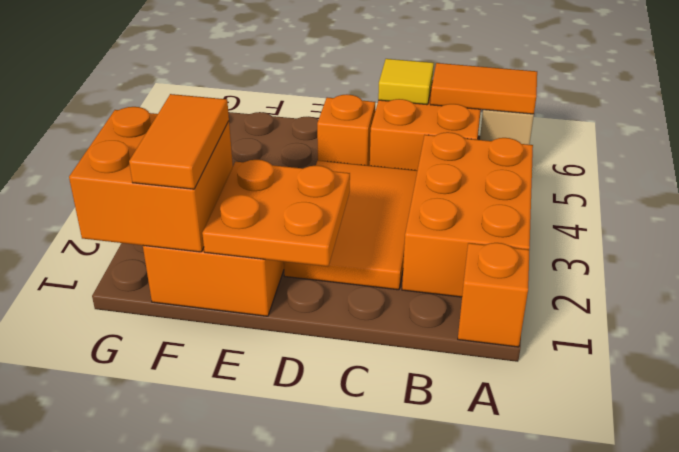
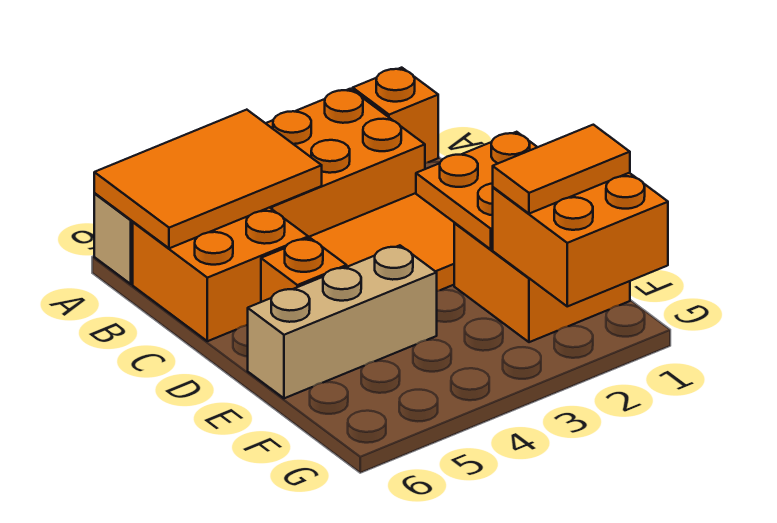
orange tile A6:B6 level 2 -> orange tile A4:B6 level 2
yellow tile C6 level 2 -> none
none -> tan brick E4:E6 level 1

